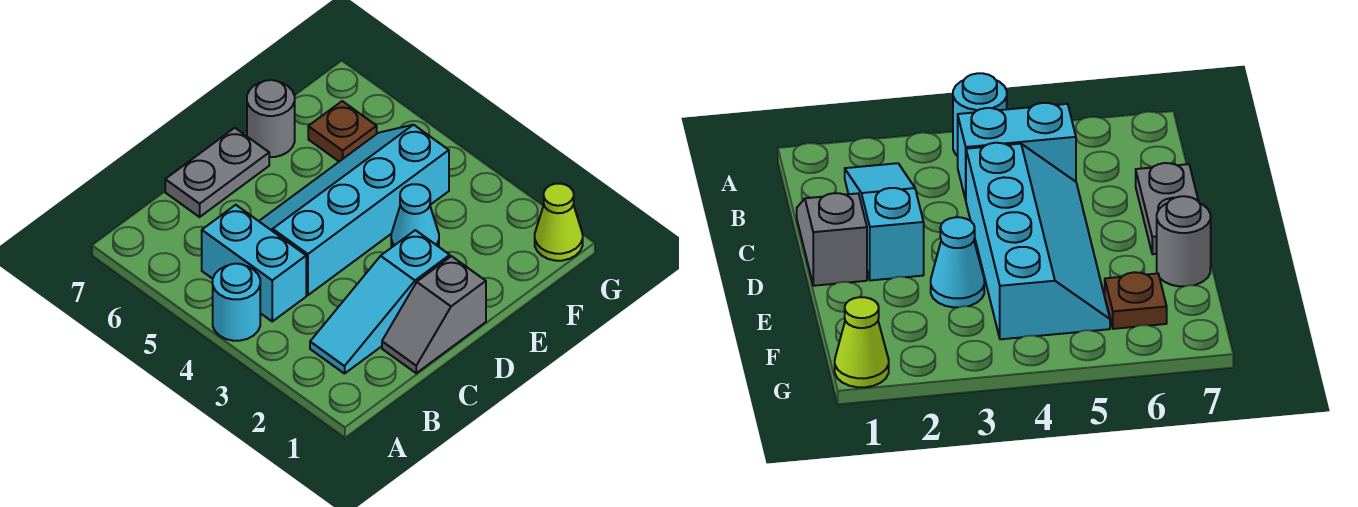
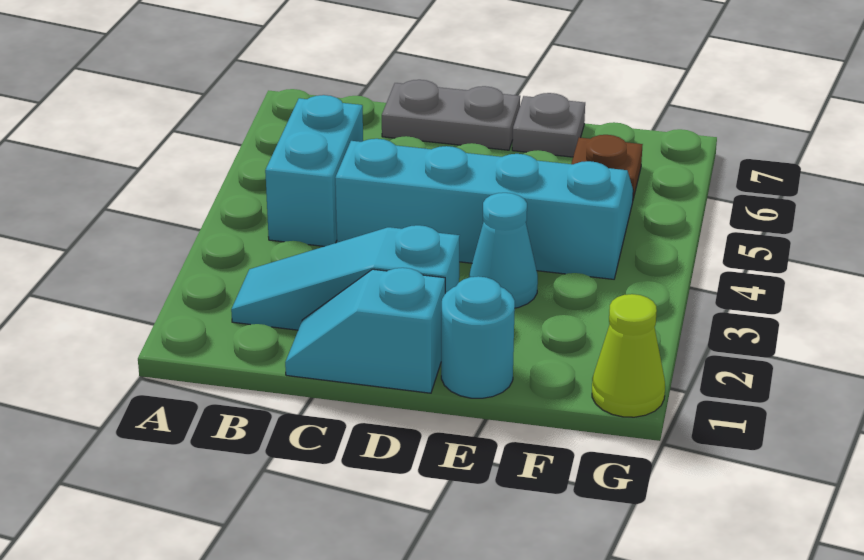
cyan round brick A4 level 1 -> cyan round brick E1 level 1
grey slope C1:D1 level 1 top D -> cyan slope C1:D1 level 1 top D
grey round brick E7 level 1 -> grey plate E7 level 1

